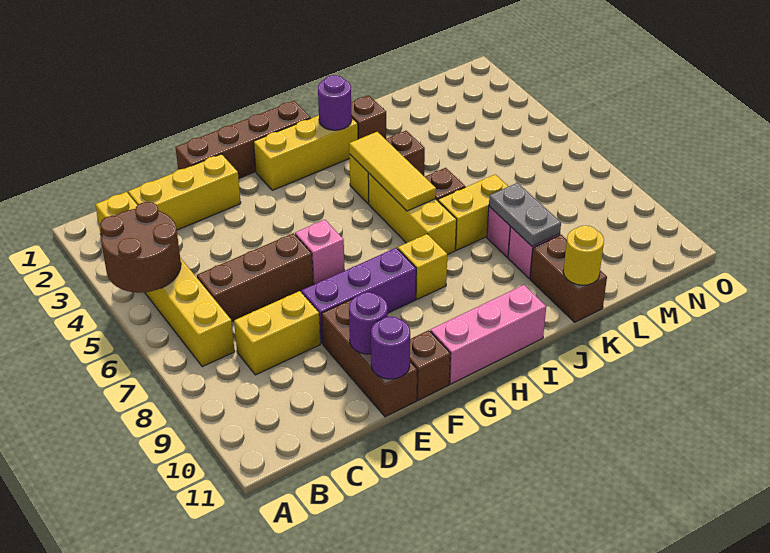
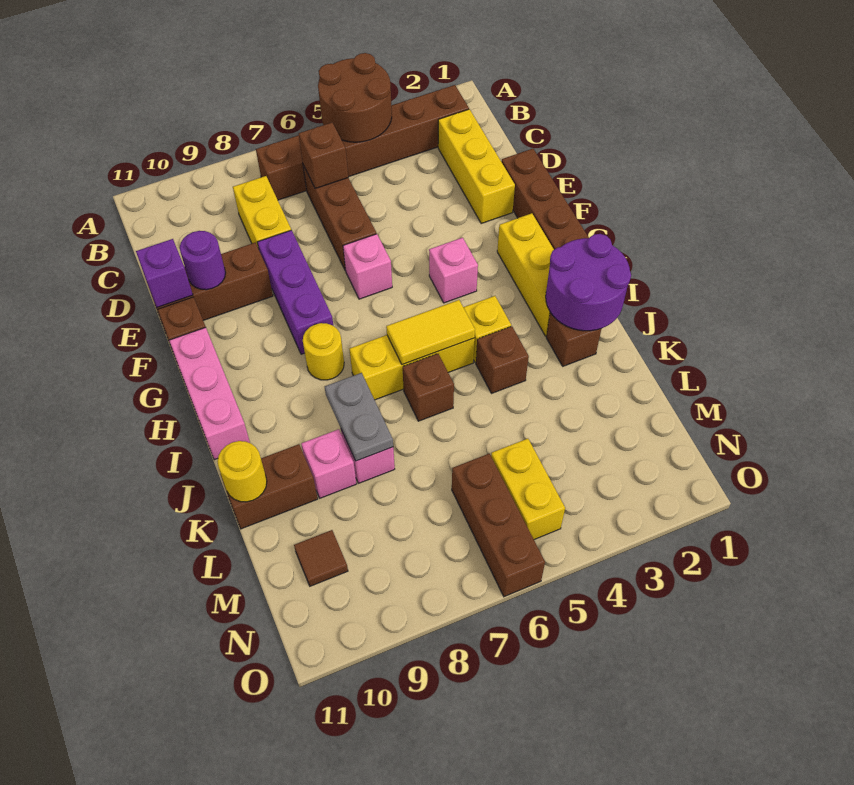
yellow brick B2:B7 level 1 -> brown brick B2:B7 level 1
none -> brown brick C6 level 2
purple round brick E11 level 2 -> purple brick E11 level 2
none -> pink brick G4 level 1
yellow brick H8 level 1 -> yellow round brick H8 level 1
purple round brick I2 level 2 -> purple round brick I1:J2 level 2
yellow tile I4:I6 level 2 -> yellow tile I5:I6 level 2
yellow brick J7:K7 level 1 -> yellow brick M5:N5 level 1
grey plate K8:K9 level 2 -> grey plate J8:K8 level 2
none -> brown brick M6:O6 level 1
none -> brown tile M10 level 1

